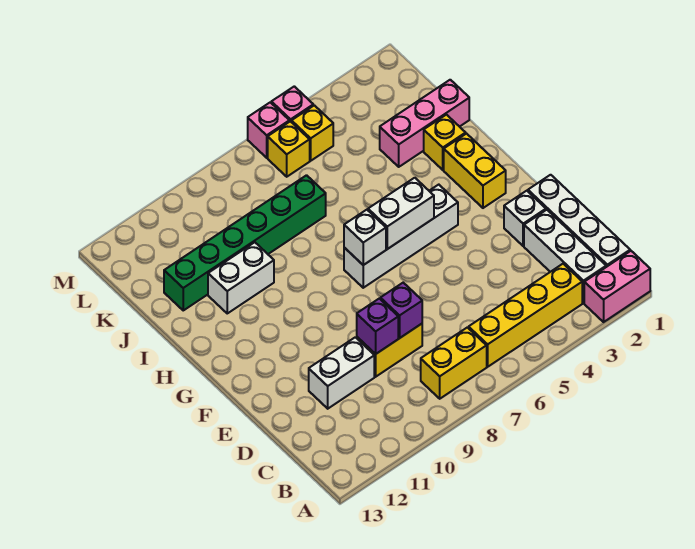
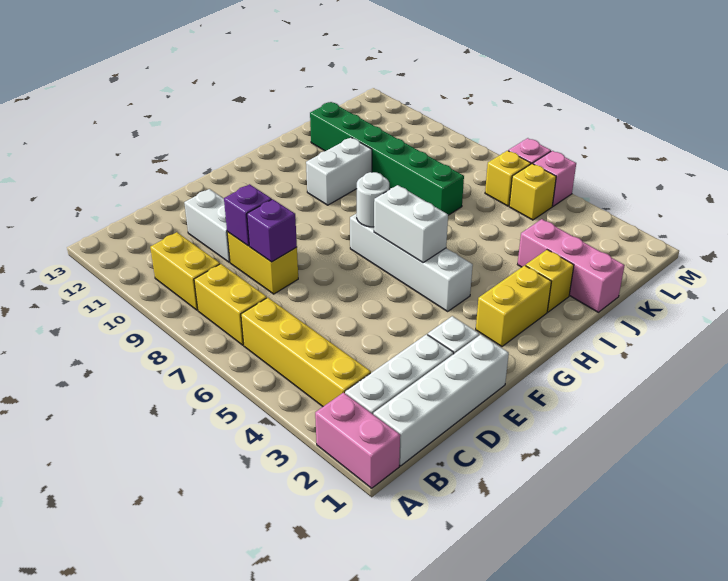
none -> yellow brick B9:B10 level 1
white brick G7 level 2 -> white round brick G7 level 2
white brick I10:I11 level 1 -> white brick H10:I10 level 1

